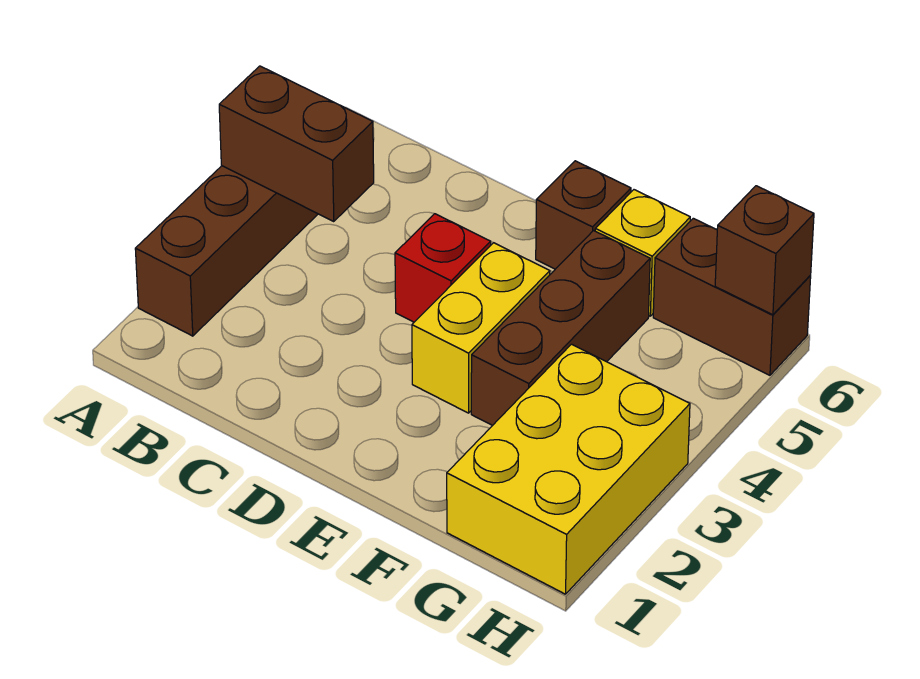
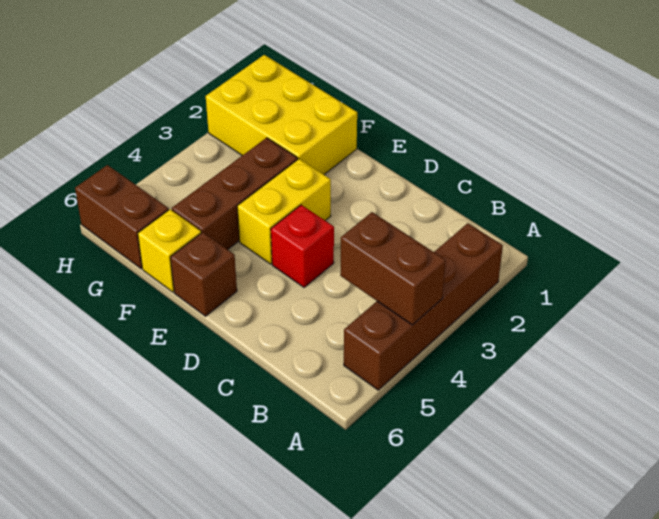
yellow brick G1:H3 level 1 -> yellow brick F1:H2 level 1
brown brick H6 level 2 -> none

